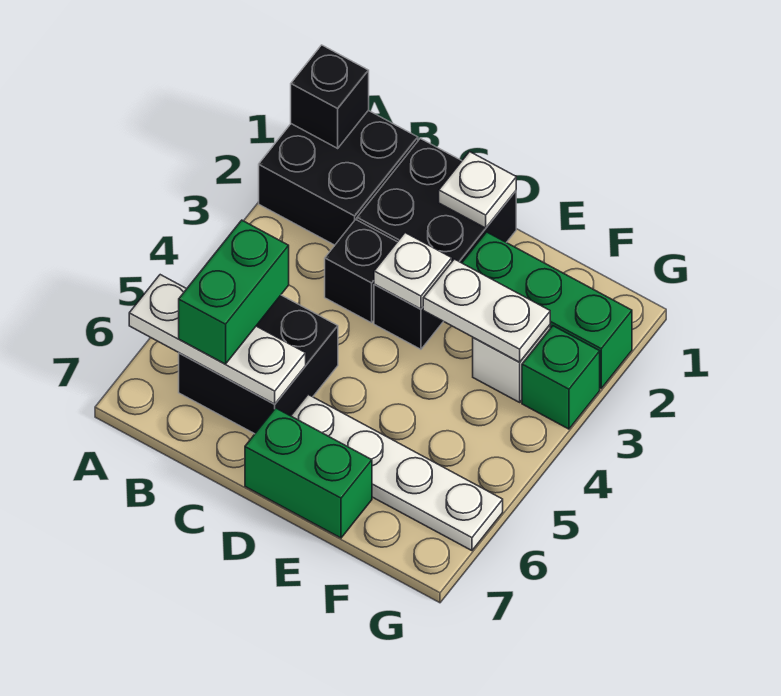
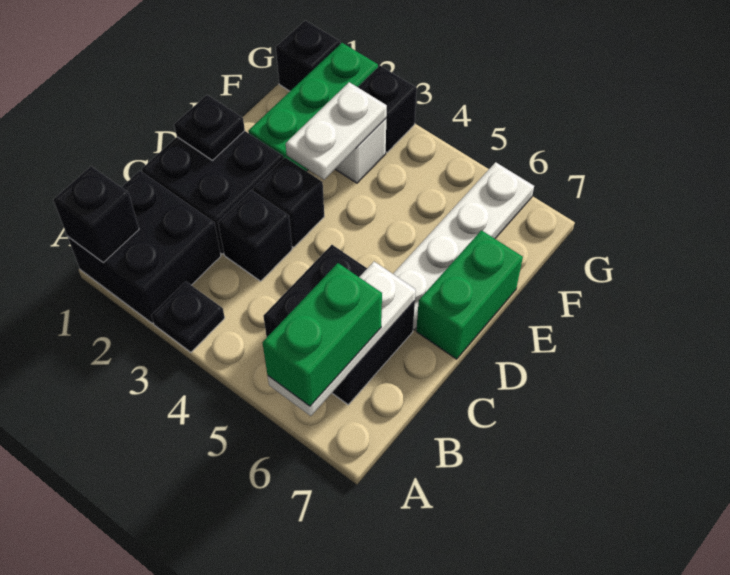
none -> black plate A3 level 1
green brick B5:B6 level 3 -> green brick A6:B6 level 3
white plate D1 level 2 -> black plate D1 level 2
white plate D3 level 2 -> none
none -> black brick G1 level 1
green brick G3 level 1 -> black brick G3 level 1

